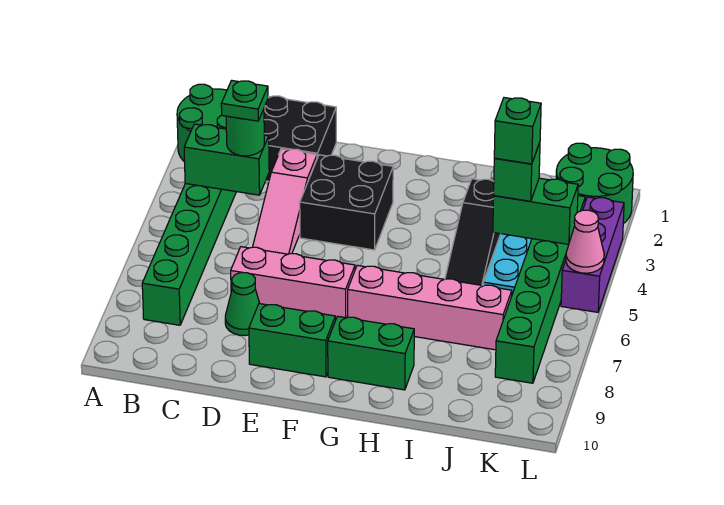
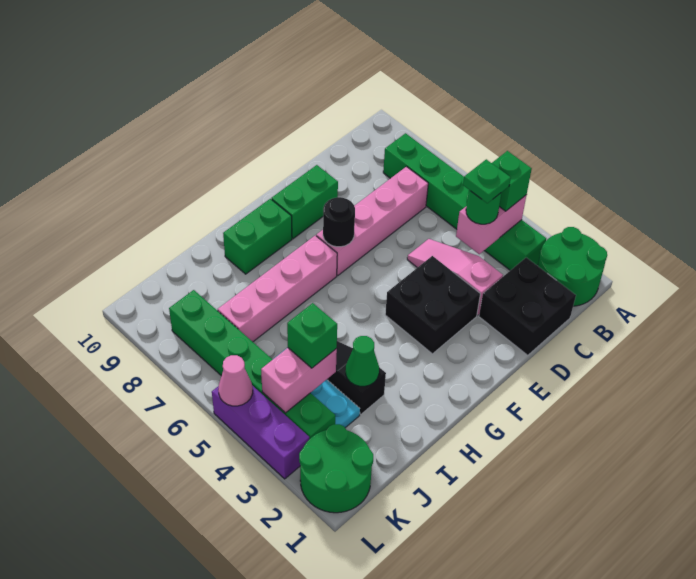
green brick B4:C4 level 2 -> pink brick B4:C4 level 2
pink brick D7:F7 level 1 -> pink brick C7:F7 level 1
green cone D8 level 1 -> green cone I3 level 2
none -> black round brick F7 level 2
green brick J4:K4 level 2 -> pink brick J4:K4 level 2
green brick J4 level 4 -> green brick B4 level 3

